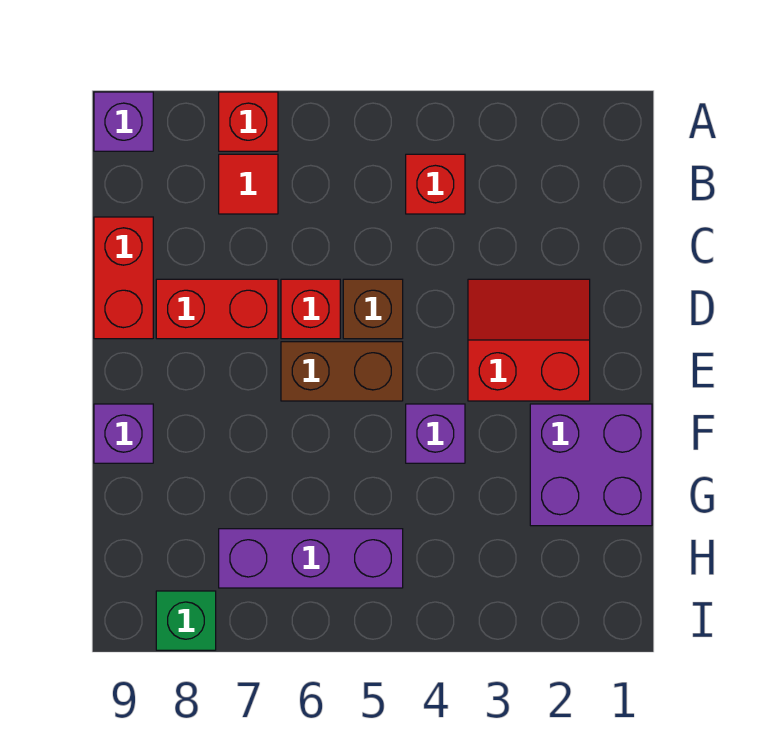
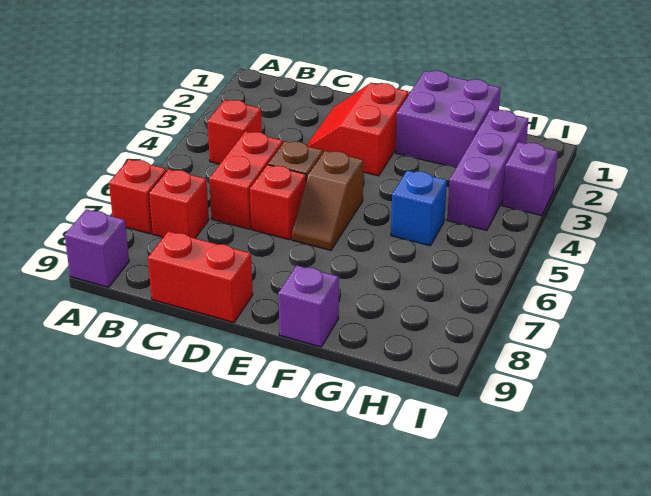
red tile B7 level 1 -> red brick B7 level 1
red brick D7:D8 level 1 -> red brick C5:C6 level 1
brown brick E5:E6 level 1 -> brown slope E5:E6 level 1 top 5
purple brick F4 level 1 -> purple brick I3 level 1
none -> blue brick G5 level 1
purple brick H5:H7 level 1 -> purple brick H2:H4 level 1
green brick I8 level 1 -> none

